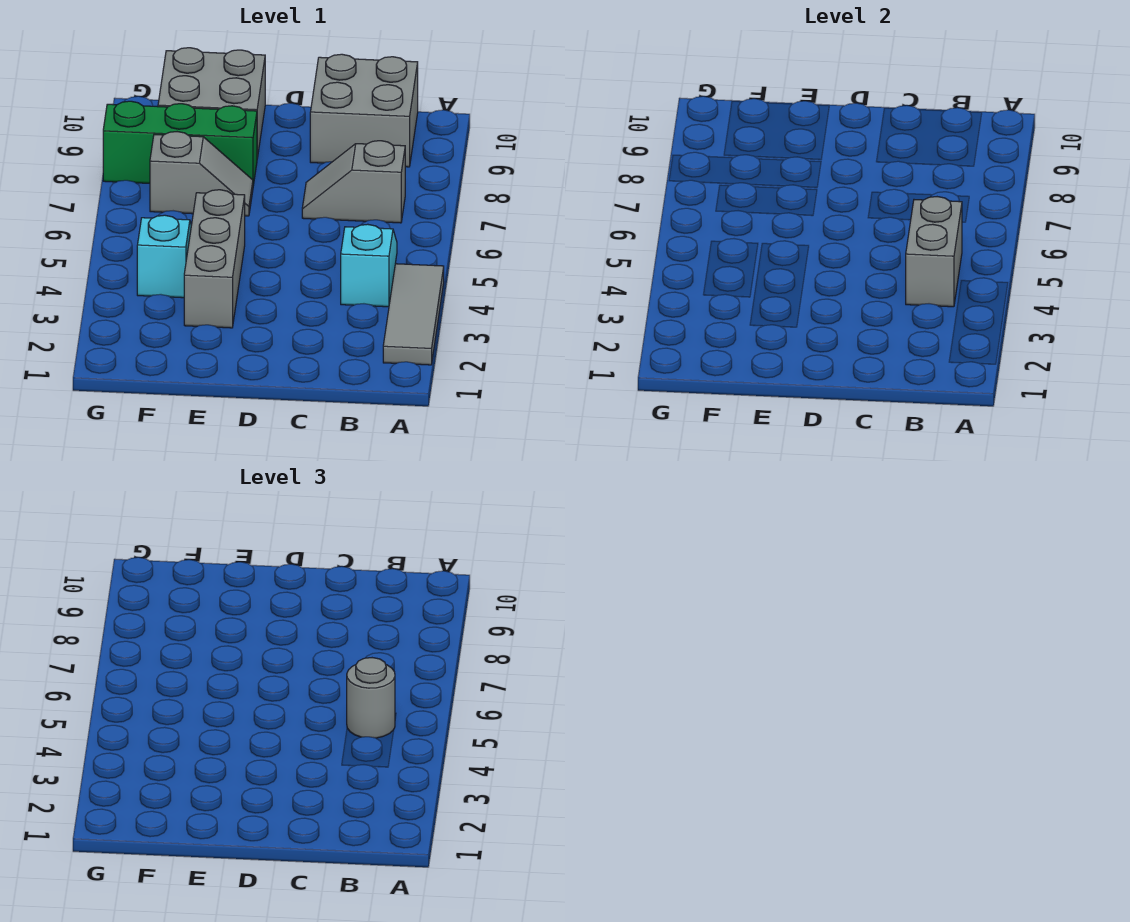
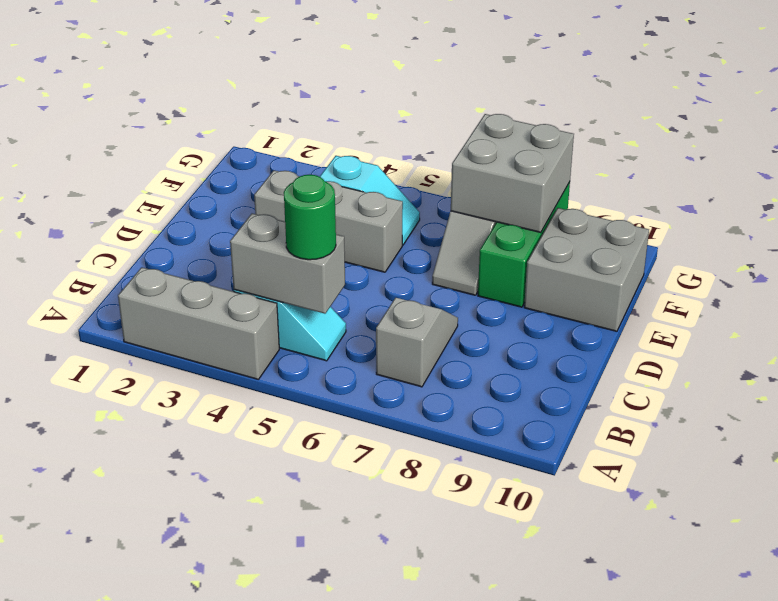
grey tile A2:A4 level 1 -> grey brick A2:A4 level 1
grey round brick B5 level 3 -> green round brick B5 level 3
grey brick B9:C10 level 1 -> grey brick F7:G8 level 2

